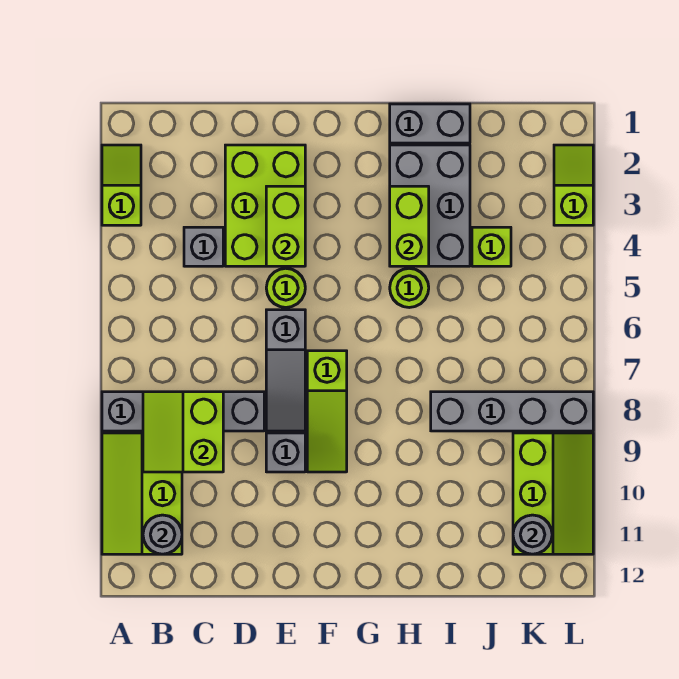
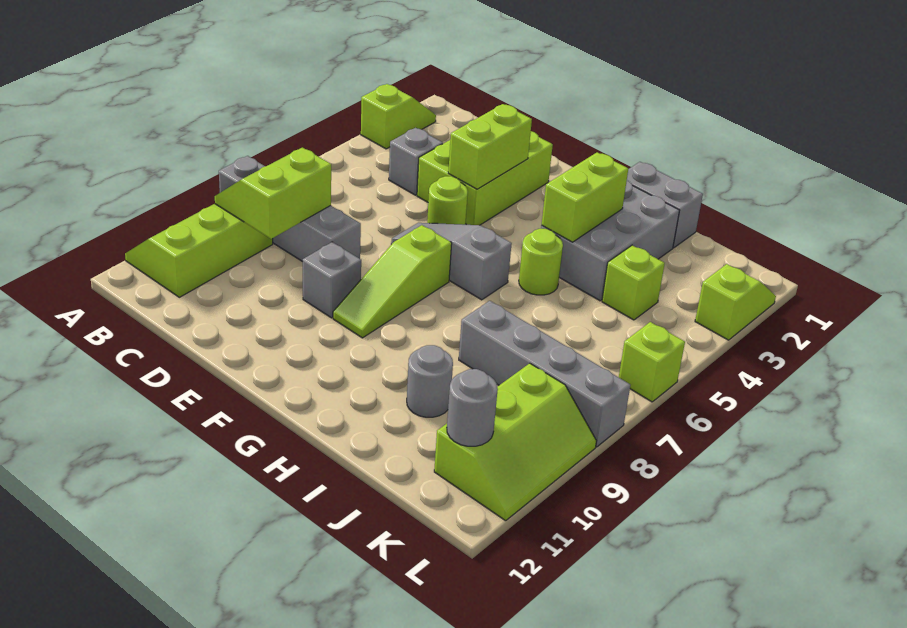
grey round brick B11 level 2 -> grey round brick I10 level 1
grey slope E6:E8 level 1 top 6 -> grey slope E6:G6 level 1 top G
none -> lime brick L6 level 1

